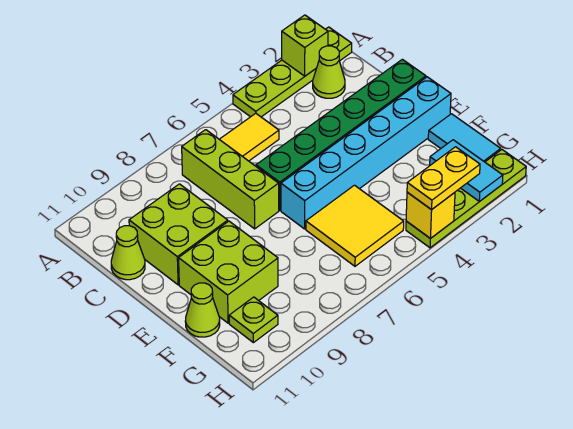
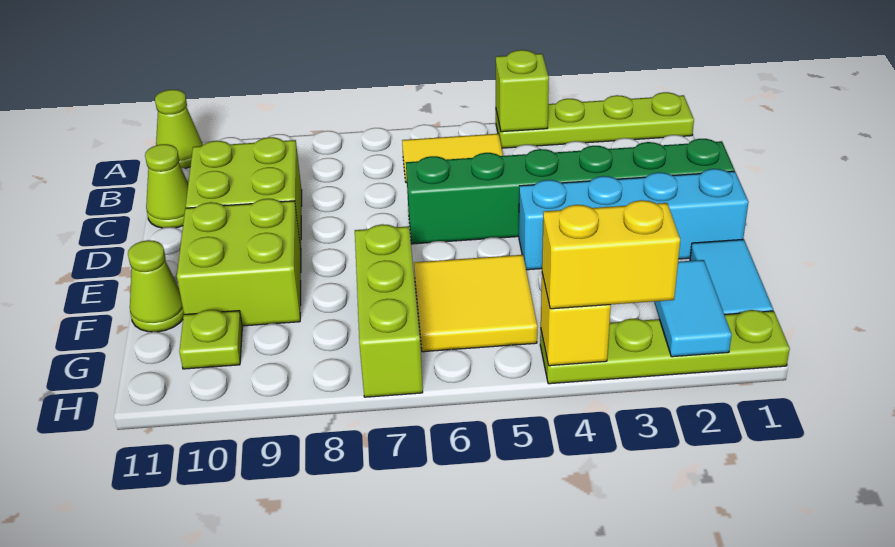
lime brick A2 level 2 -> lime brick A4 level 2
lime cone B2 level 1 -> lime cone A11 level 1
lime brick B7:D7 level 1 -> lime brick F7:H7 level 1
cyan brick E1:E6 level 1 -> cyan brick E1:E4 level 1
yellow plate H3:H4 level 3 -> yellow brick H3:H4 level 3

